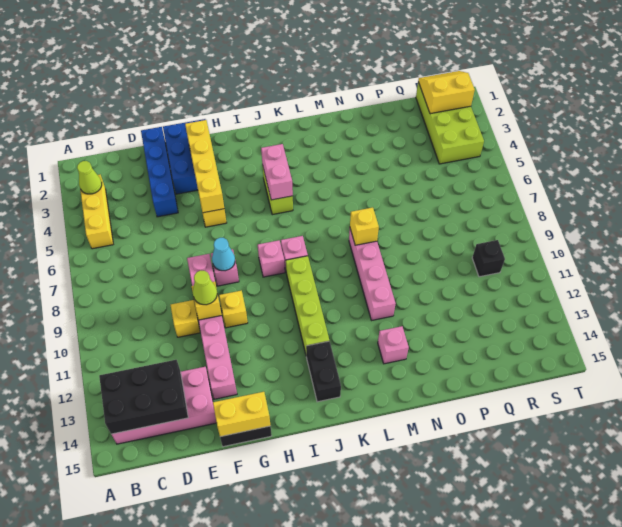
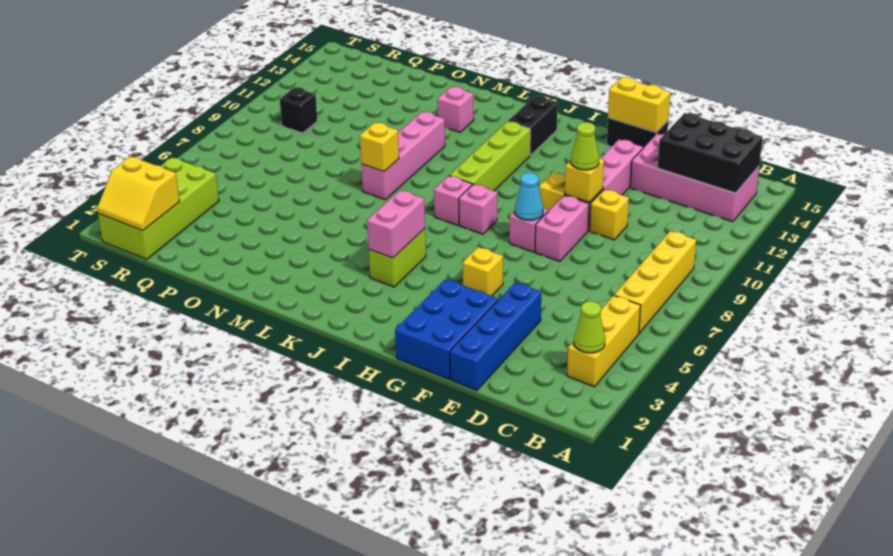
yellow brick G2:G5 level 2 -> yellow brick B6:B9 level 1

